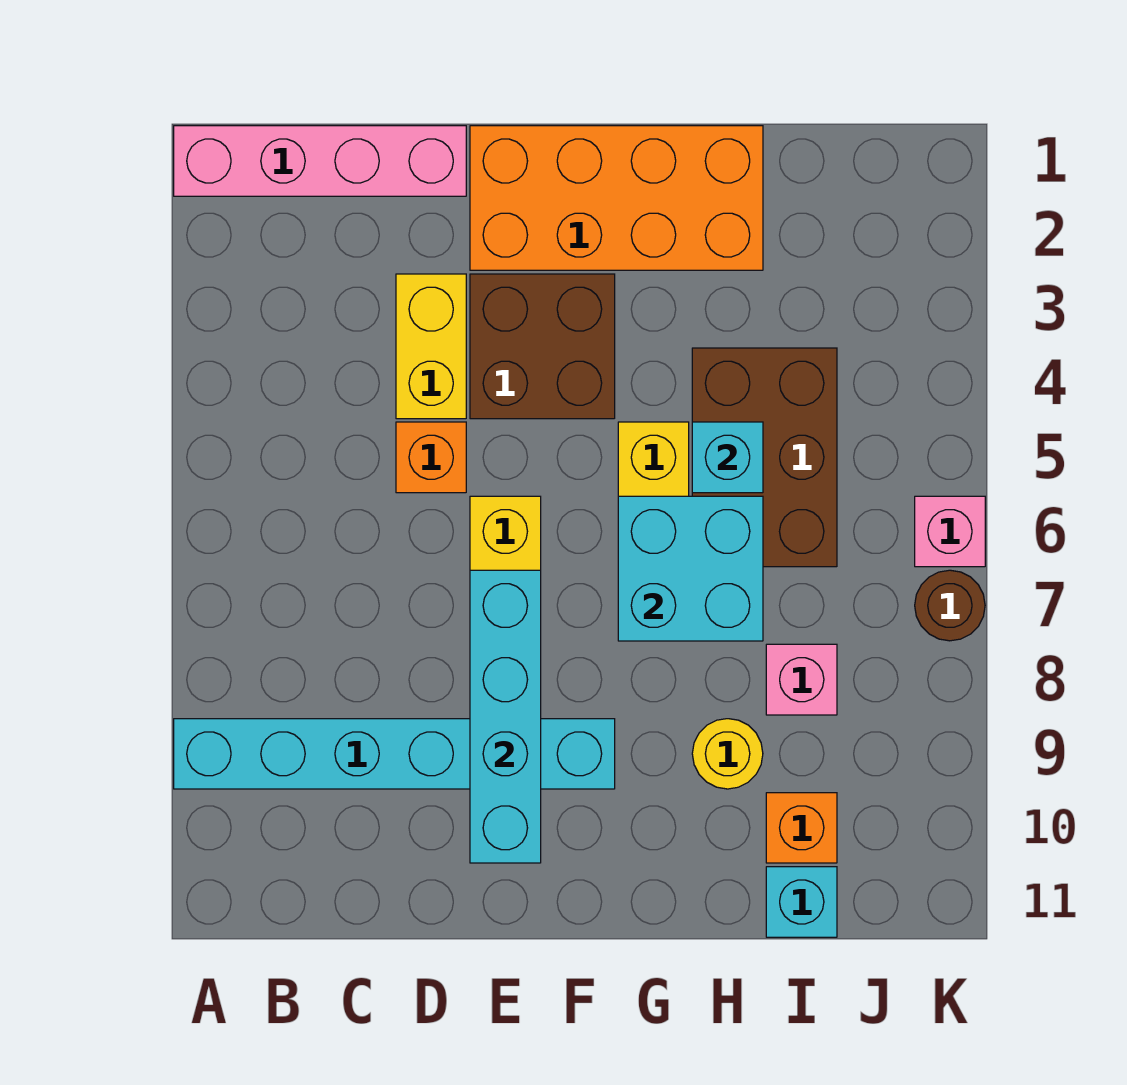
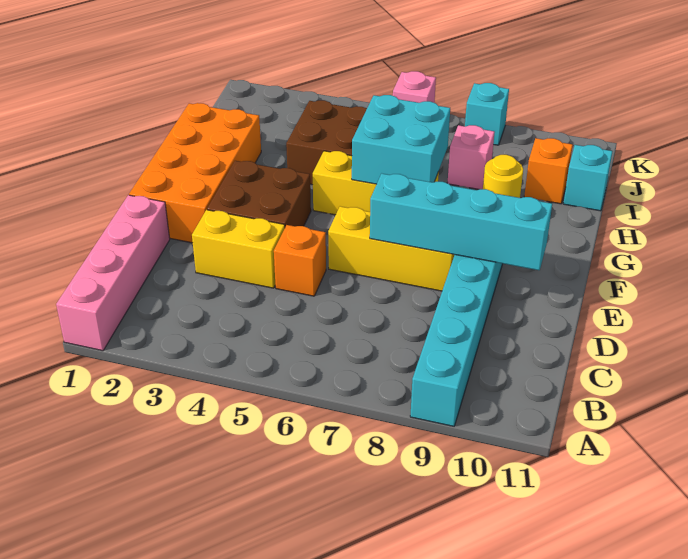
cyan brick H5 level 2 -> cyan brick K8 level 1
brown round brick K7 level 1 -> none

